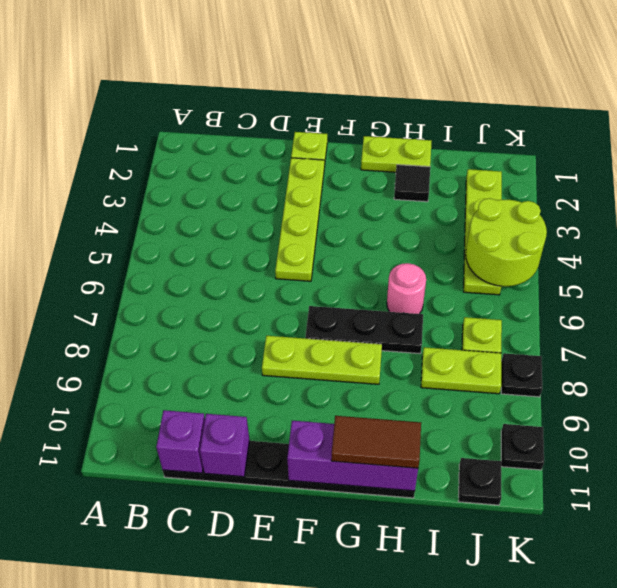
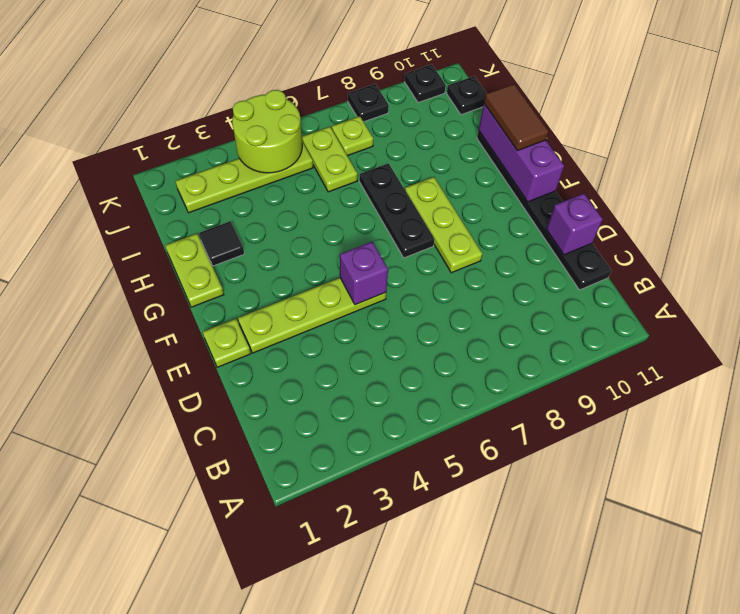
purple brick C11 level 2 -> purple brick E5 level 2
pink round brick H6 level 1 -> none
lime plate I8:J8 level 1 -> lime plate I6:J6 level 1

